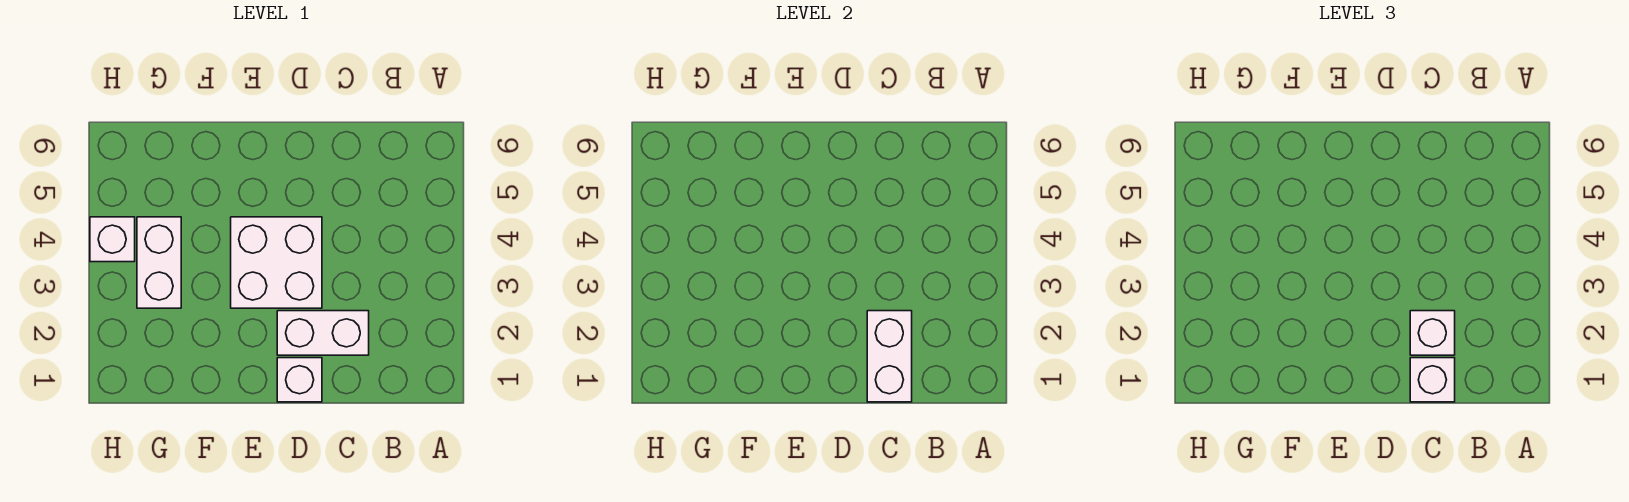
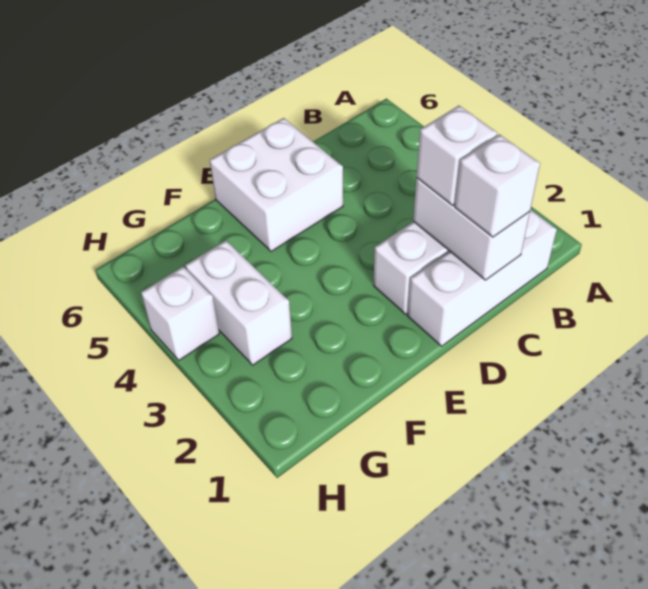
white brick D1 level 1 -> white brick B1:D1 level 1
white brick D3:E4 level 1 -> white brick D5:E6 level 1

